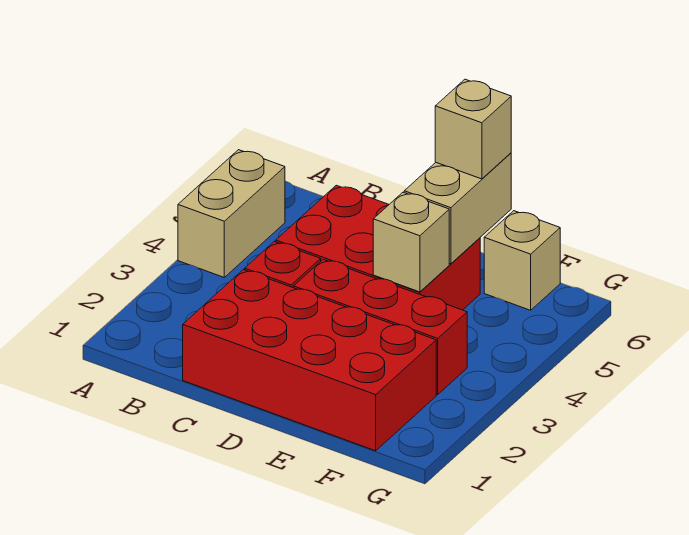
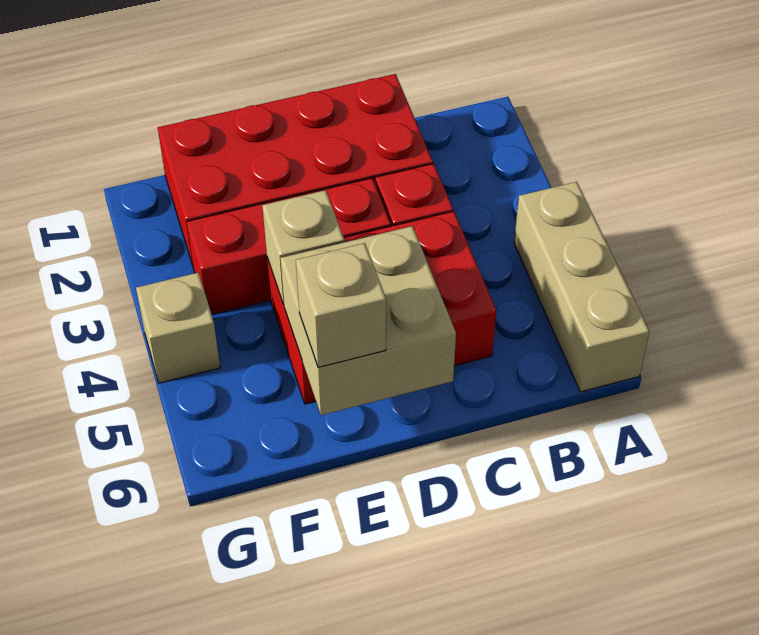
tan brick A4:A5 level 1 -> tan brick A4:A6 level 1
tan brick E5:E6 level 2 -> tan brick D5:E6 level 2
tan brick F6 level 1 -> tan brick G4 level 1

